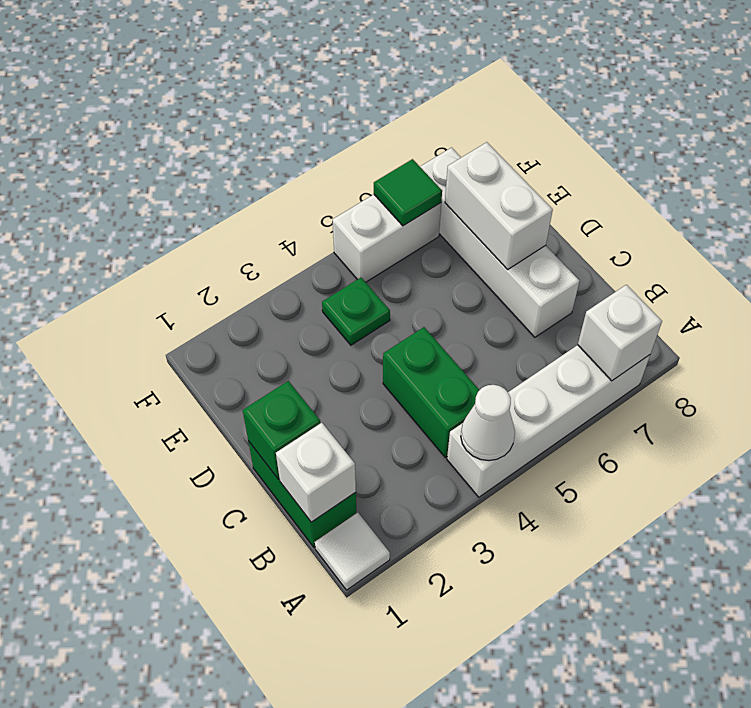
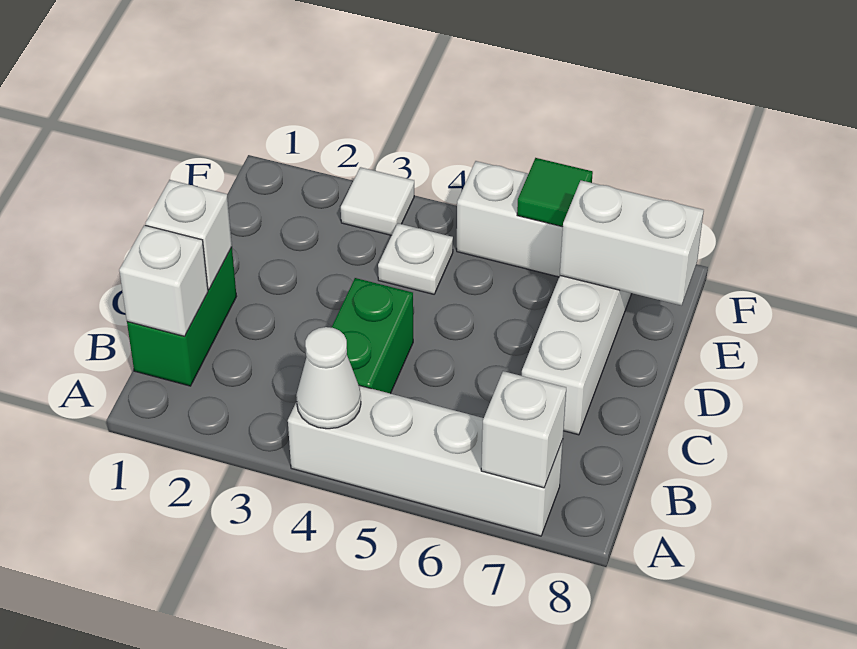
white tile A1 level 1 -> white tile F3 level 1
green brick C1 level 2 -> white brick C1 level 2
white brick D7:E7 level 2 -> white brick E7:E8 level 2
green plate E4 level 1 -> white plate E4 level 1

